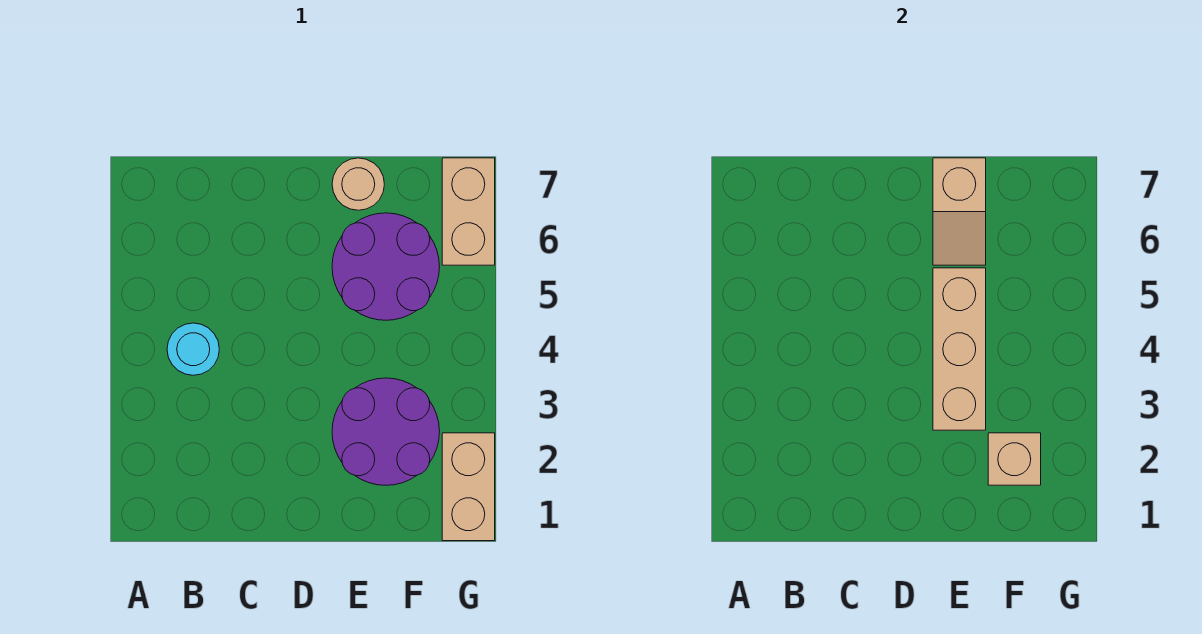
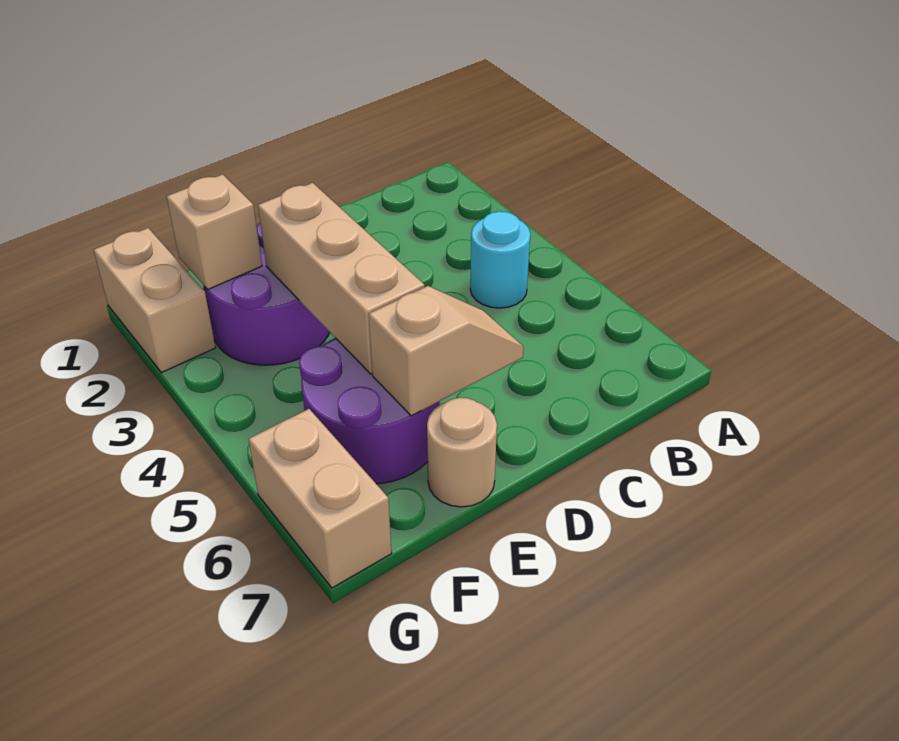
tan slope E6:E7 level 2 top 7 -> tan slope D6:E6 level 2 top E

